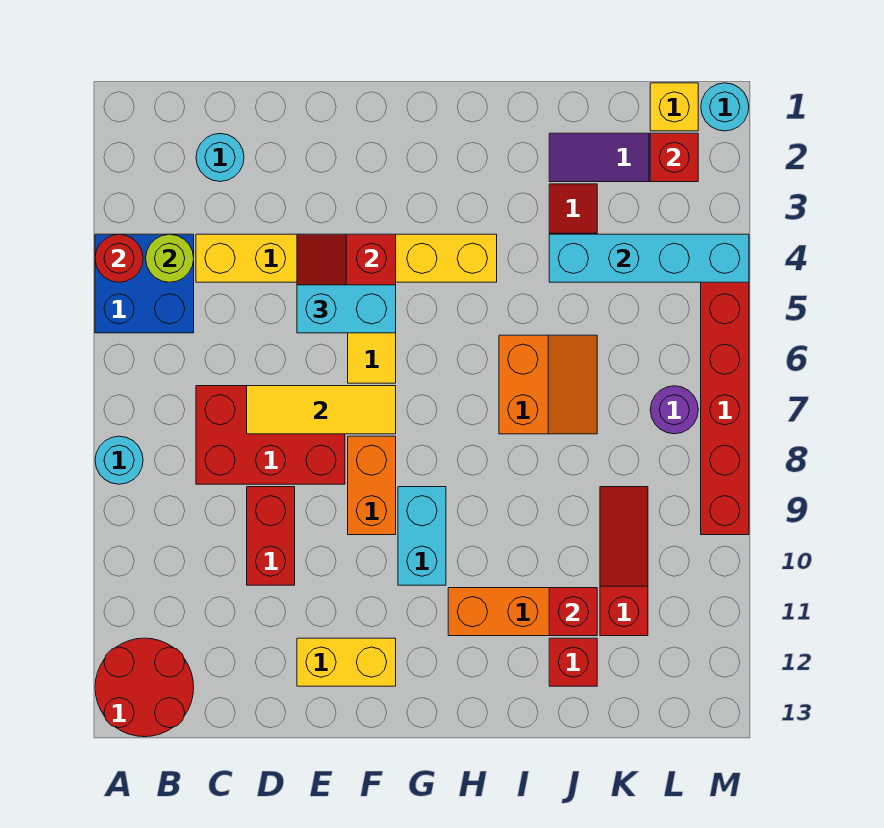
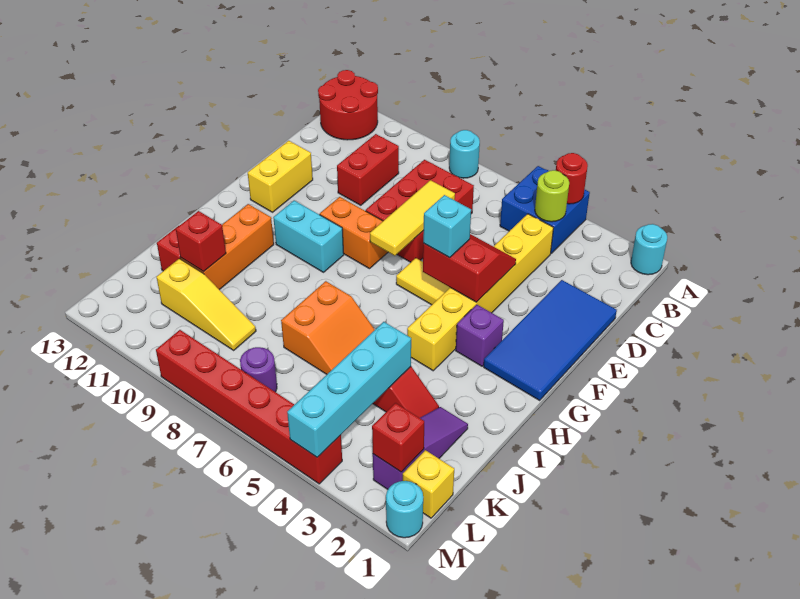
cyan round brick C2 level 1 -> cyan round brick A1 level 1
none -> blue tile D1:G2 level 1
red brick D9:D10 level 1 -> red brick C10:D10 level 1
cyan brick E5:F5 level 3 -> cyan brick F5 level 3
none -> purple brick G3 level 1
orange slope I6:J7 level 1 top I -> orange slope I6:J7 level 1 top 7
red slope K9:K11 level 1 top 11 -> yellow slope K9:K11 level 1 top 11

